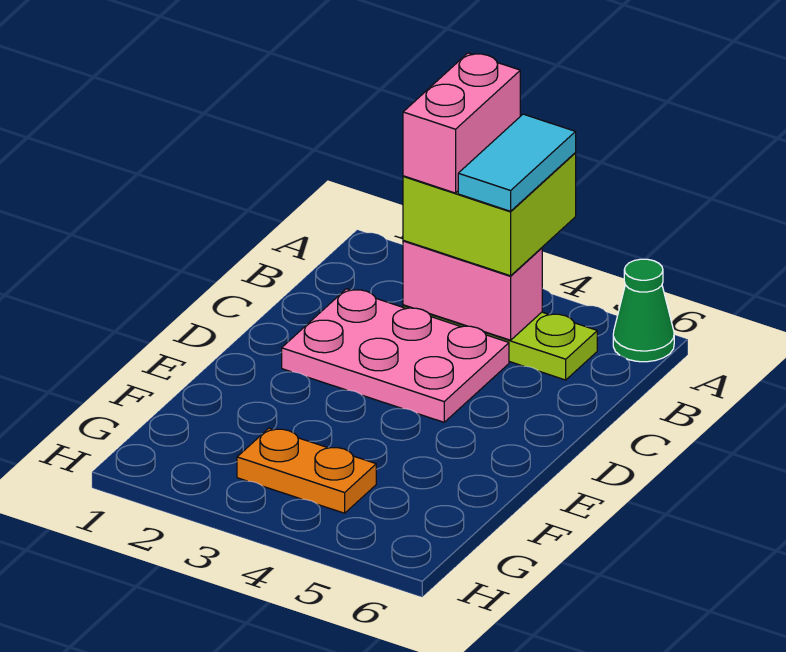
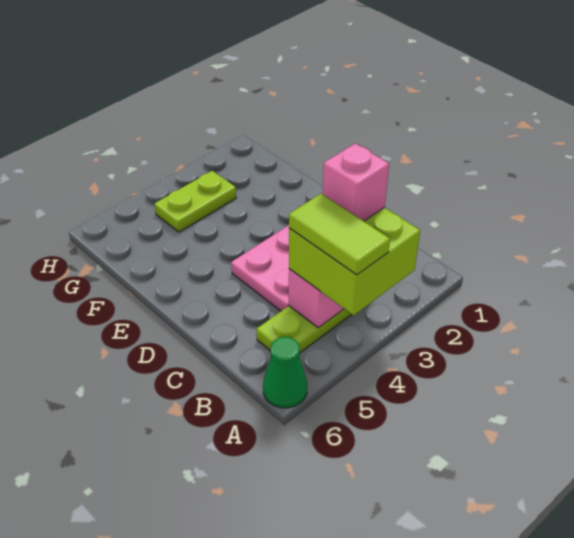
pink brick A3:B3 level 4 -> pink brick B3 level 4
cyan tile A4:B4 level 4 -> lime tile A4:B4 level 4
orange plate G3:G4 level 1 -> lime plate G3:G4 level 1

